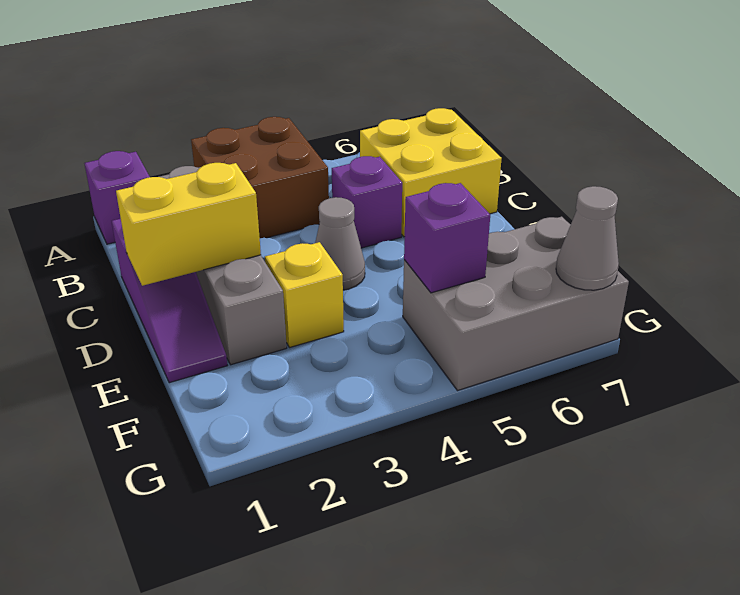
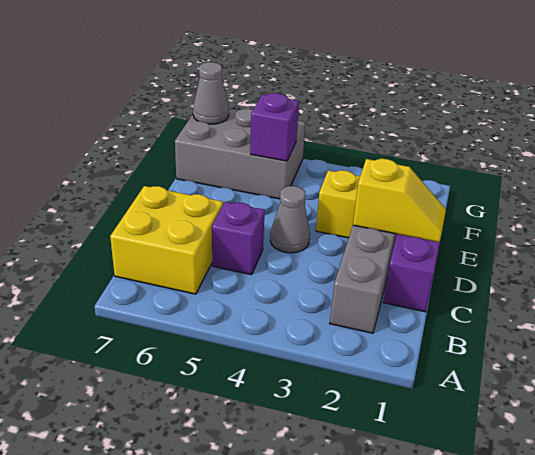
purple brick A1 level 1 -> none
brown brick A3:B4 level 1 -> none
yellow brick D1:D2 level 2 -> yellow slope D1:D2 level 2 top 2

